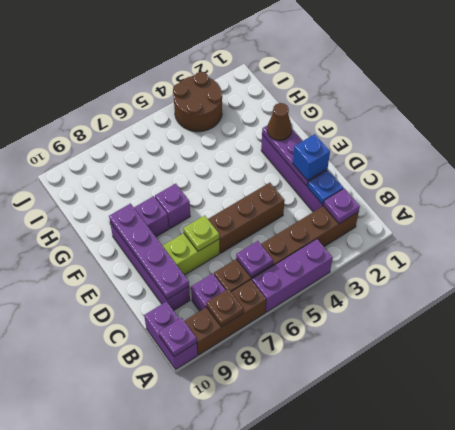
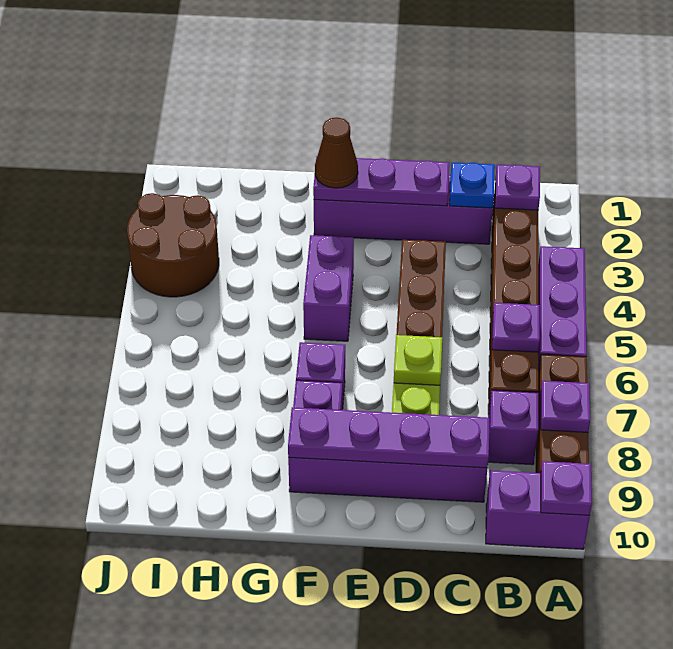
brown plate A8 level 2 -> purple plate A8 level 2
blue brick D2 level 3 -> none
none -> purple brick F4:F5 level 1

